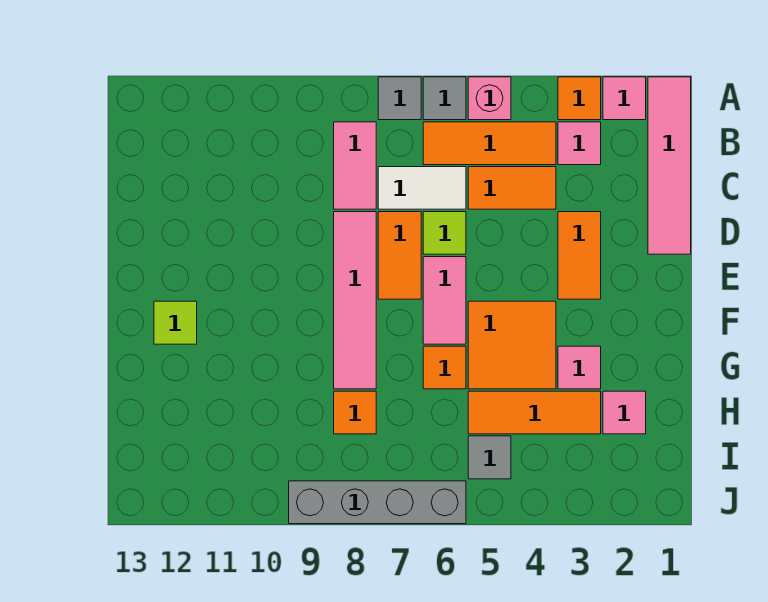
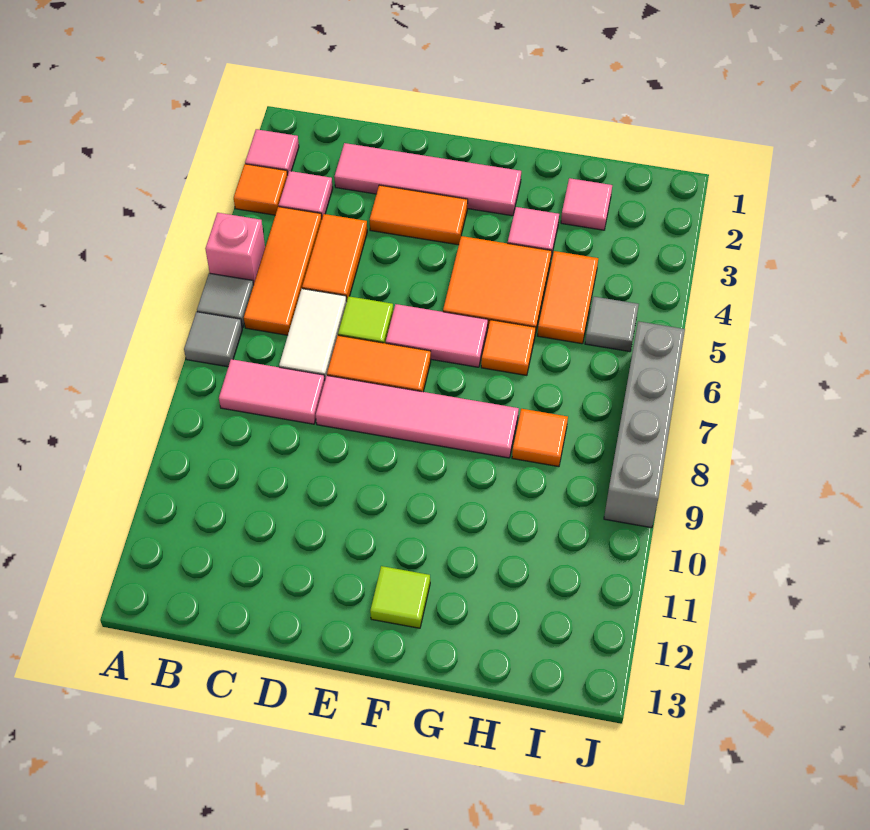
pink tile A1:D1 level 1 -> pink tile C2:F2 level 1
orange tile H3:H5 level 1 -> orange tile H4:H5 level 1

